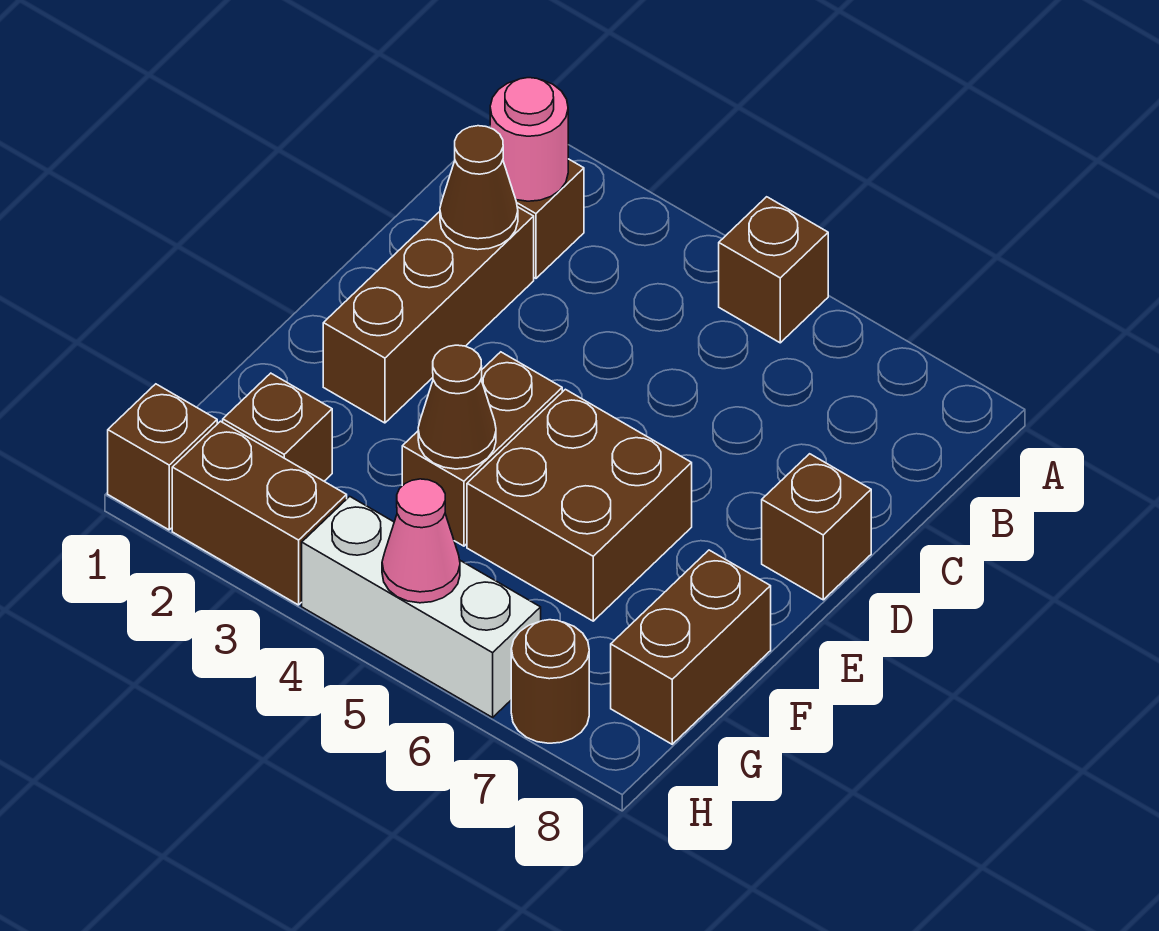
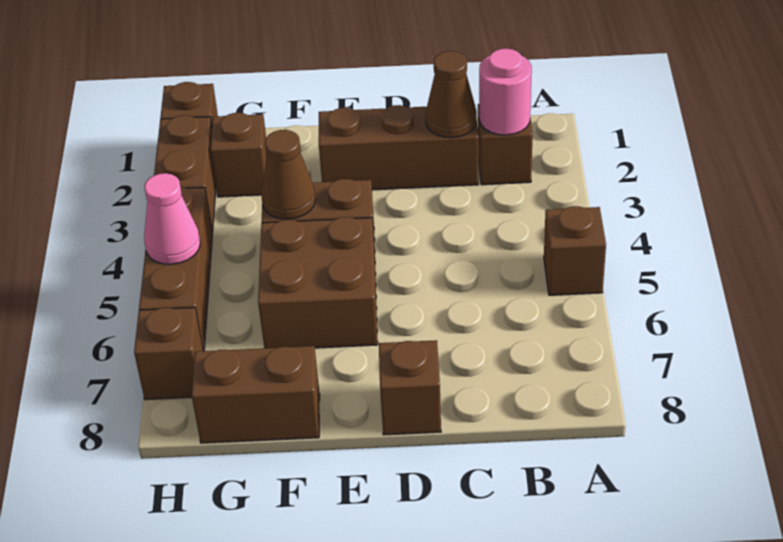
white brick H4:H6 level 1 -> brown brick H4:H6 level 1
brown round brick H7 level 1 -> brown brick H7 level 1

